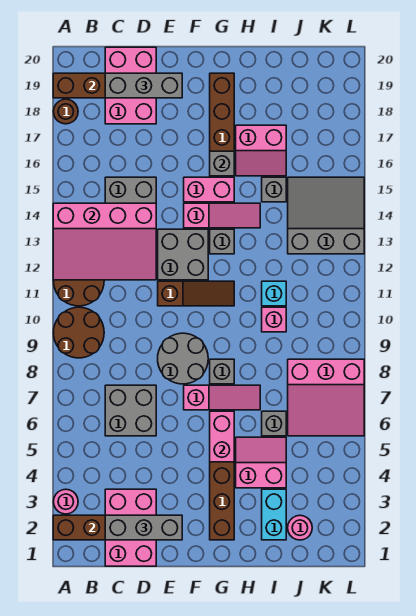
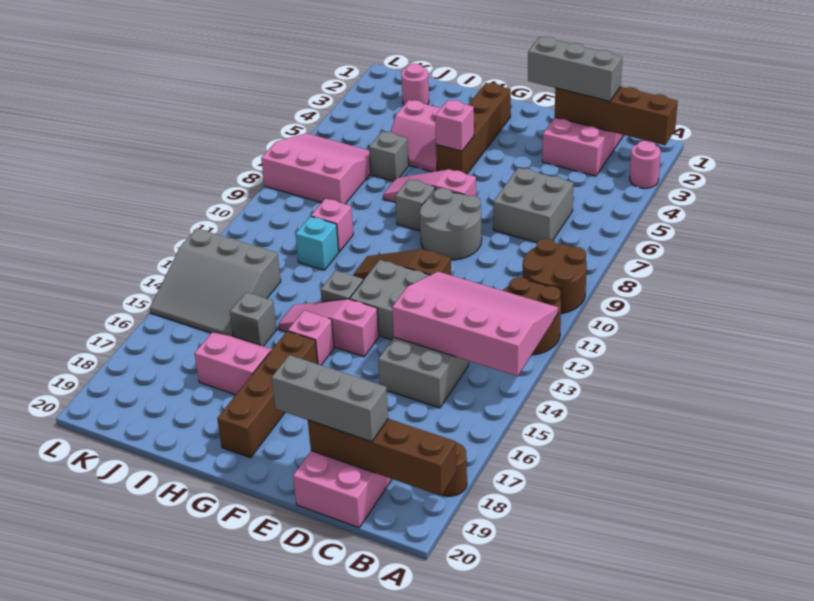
pink brick F15:G15 level 1 -> pink brick G15 level 1
pink brick G5:G6 level 2 -> pink brick G5 level 2
grey brick G16 level 2 -> none
cyan brick I2:I3 level 1 -> none

